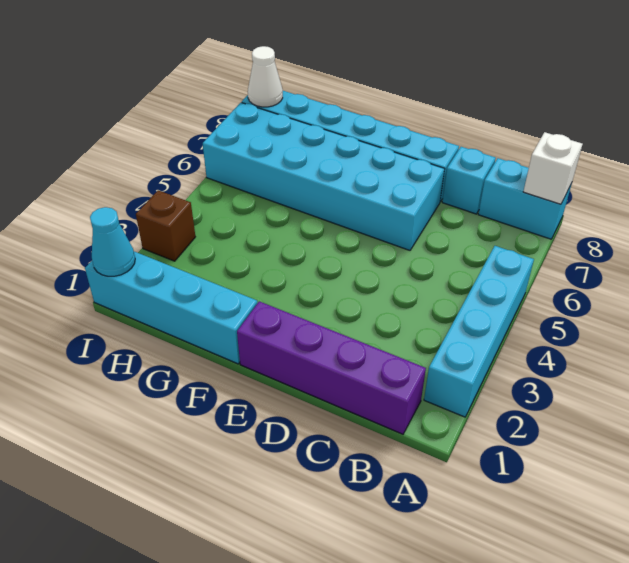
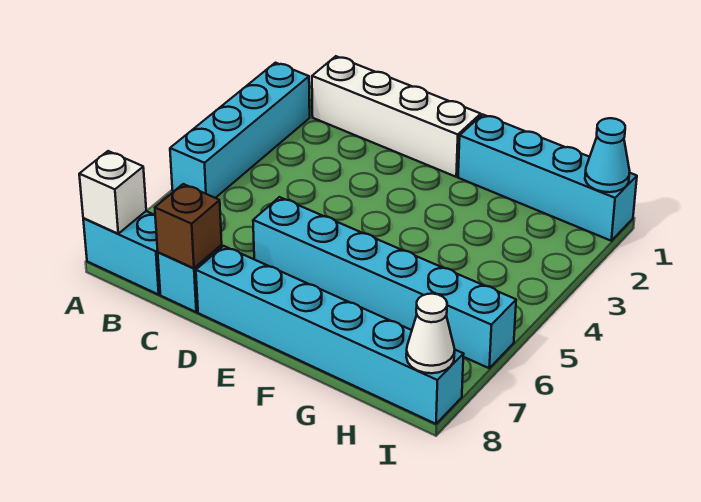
purple brick B1:E1 level 1 -> white brick B1:E1 level 1
cyan brick D6:I7 level 1 -> cyan brick D6:I6 level 1
brown brick I3 level 1 -> brown brick C8 level 2

